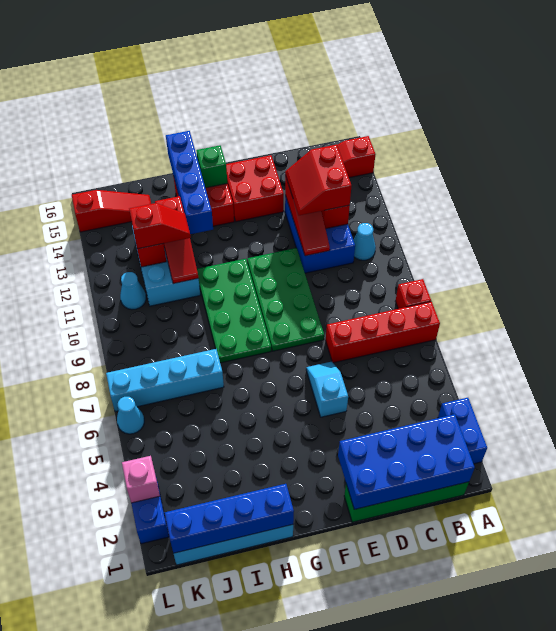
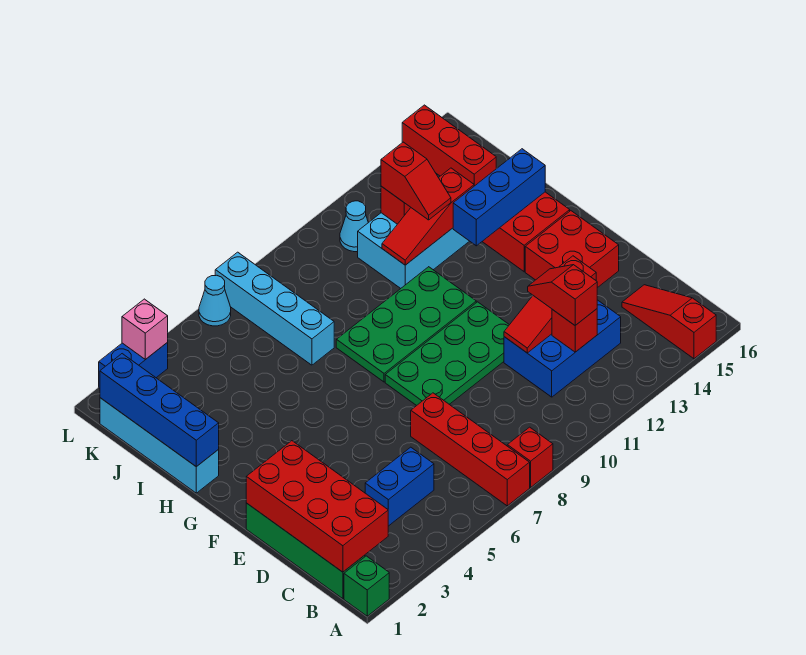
blue brick A2:A3 level 1 -> blue brick C4:C5 level 1
blue brick B1:E2 level 2 -> red brick B1:E2 level 2
cyan cone B11 level 1 -> none
red slope C12:D13 level 3 top C -> red slope C12:D12 level 3 top C
cyan slope E5:E6 level 1 top 5 -> none
green brick G15 level 2 -> green brick A1 level 1
blue brick H13:H16 level 2 -> blue brick H13:H15 level 2
red slope J15:L15 level 1 top L -> red brick J15:L15 level 1

